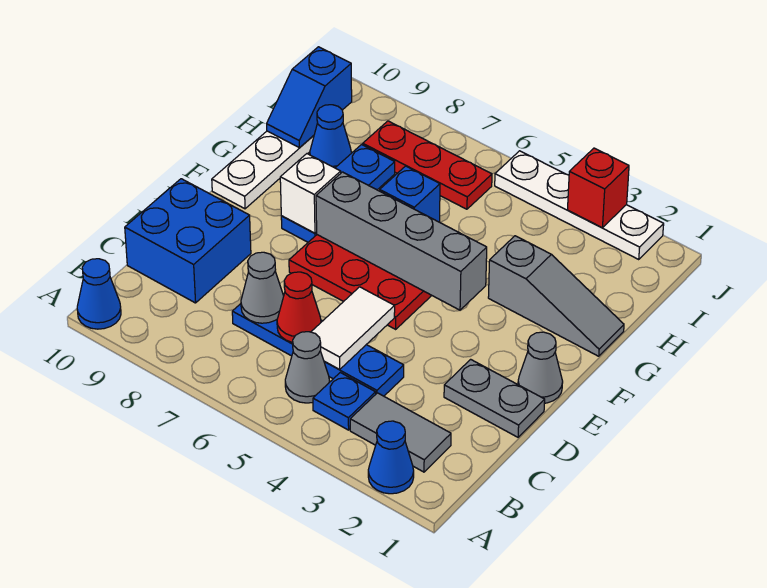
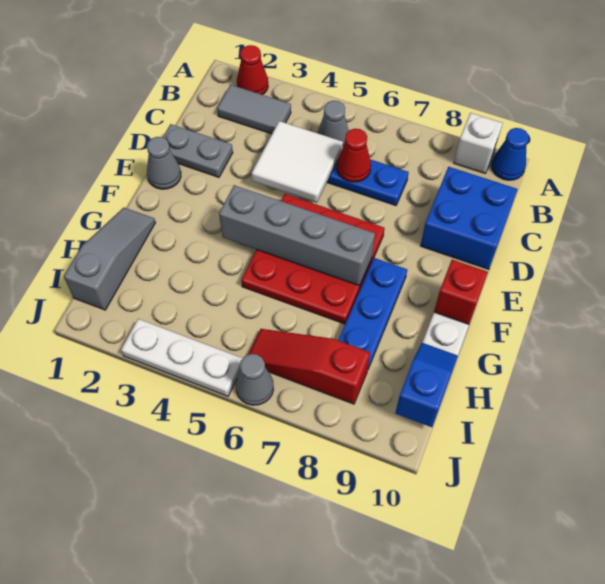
blue cone A2 level 1 -> red cone A2 level 1
blue plate B4 level 1 -> none
white tile C5:D5 level 2 -> white tile C4:D5 level 2
grey cone C7 level 2 -> grey cone J6 level 1
white brick F8 level 2 -> white brick A9 level 1
grey slope G1:G3 level 1 top 3 -> grey slope G1:I1 level 1 top I
blue brick G6 level 2 -> none
blue cone H9 level 1 -> none
red plate I6:I8 level 1 -> red slope I6:I8 level 1 top 8
white plate J2:J5 level 1 -> white plate J3:J5 level 1
red brick J3 level 2 -> red brick F10 level 2

